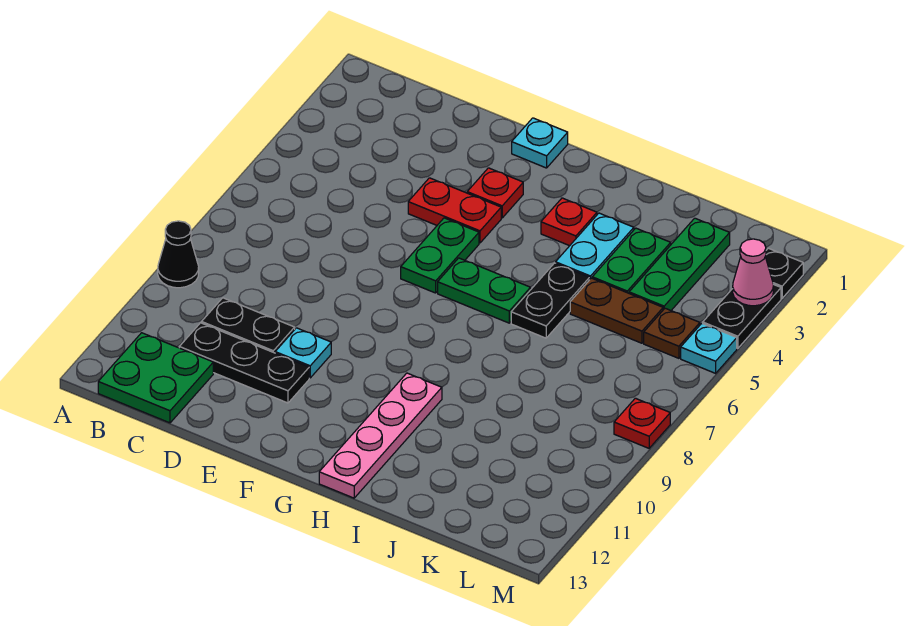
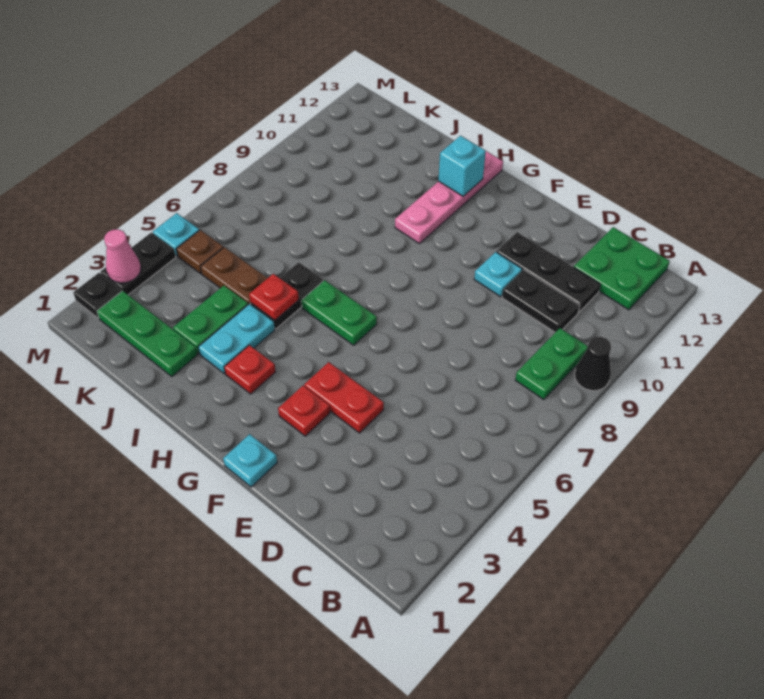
green plate F5:F6 level 1 -> green plate B8:B9 level 1
none -> cyan brick H12 level 2
green plate K2:K4 level 1 -> green plate J2:L2 level 1
red plate M8 level 1 -> red plate I5 level 2

